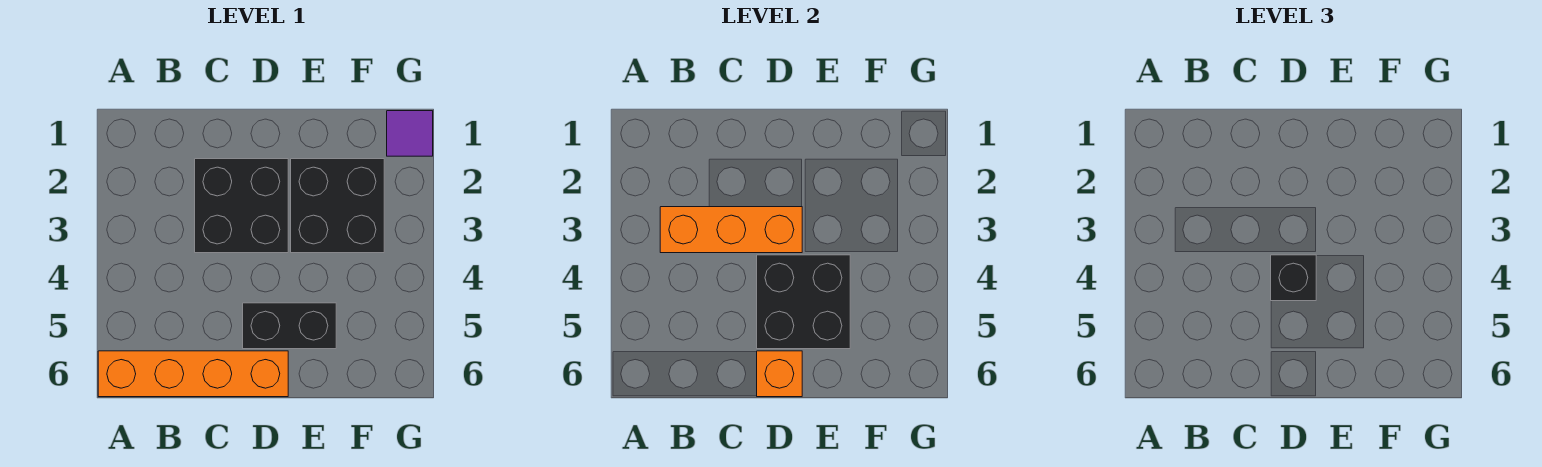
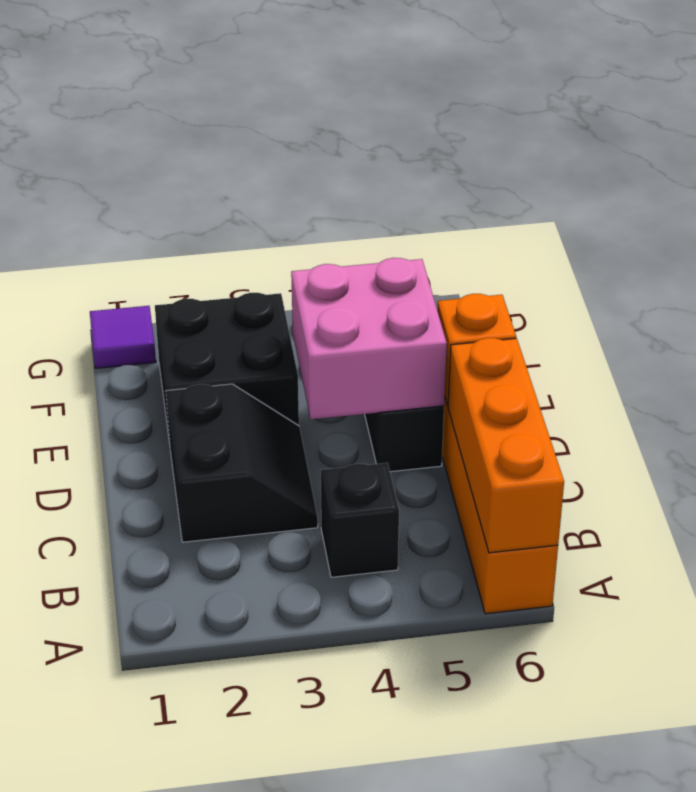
orange brick B3:D3 level 2 -> orange brick A6:C6 level 2
black brick C2:D3 level 1 -> black slope C2:D3 level 1 top 2
black brick D4:E5 level 2 -> pink brick D4:E5 level 2
black brick D4 level 3 -> black brick B4 level 1

